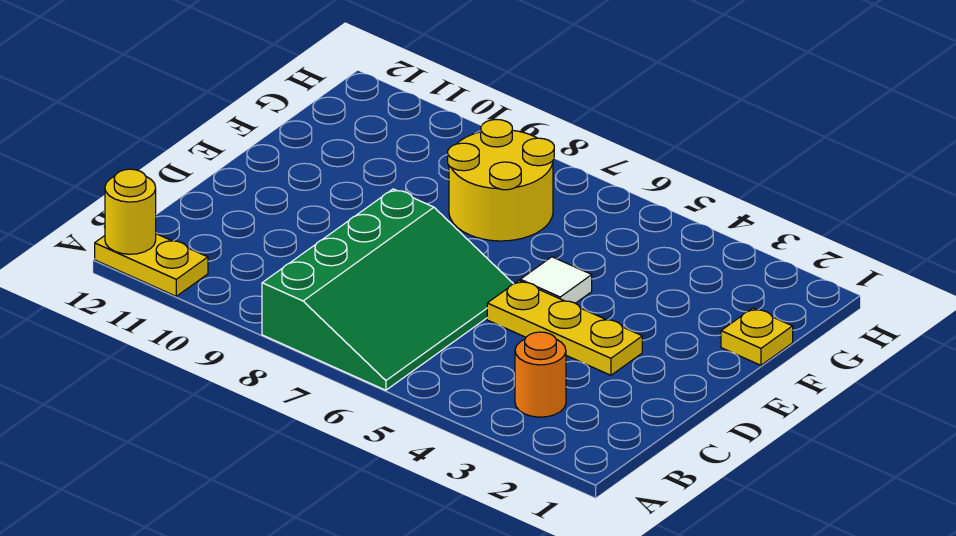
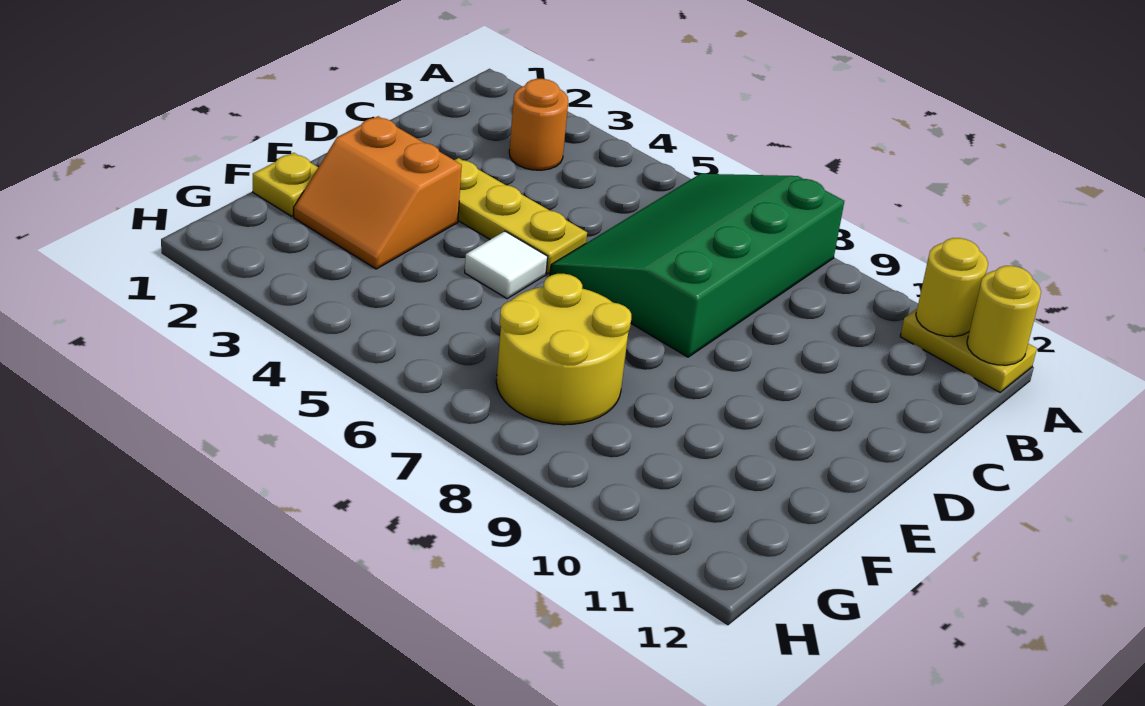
none -> yellow round brick A11 level 2
none -> orange slope E2:F3 level 1 top E

